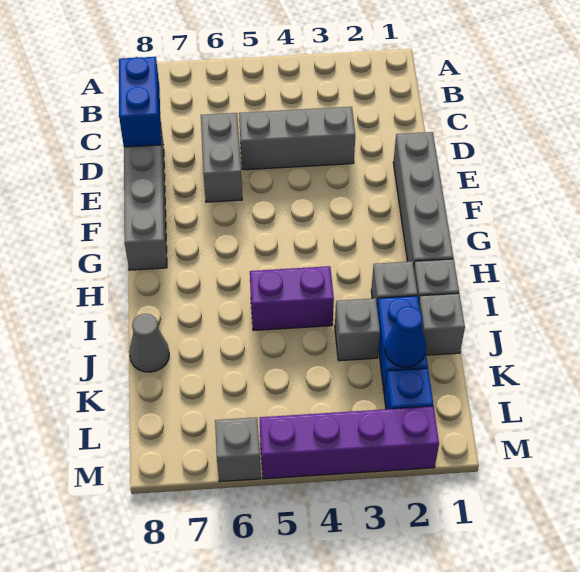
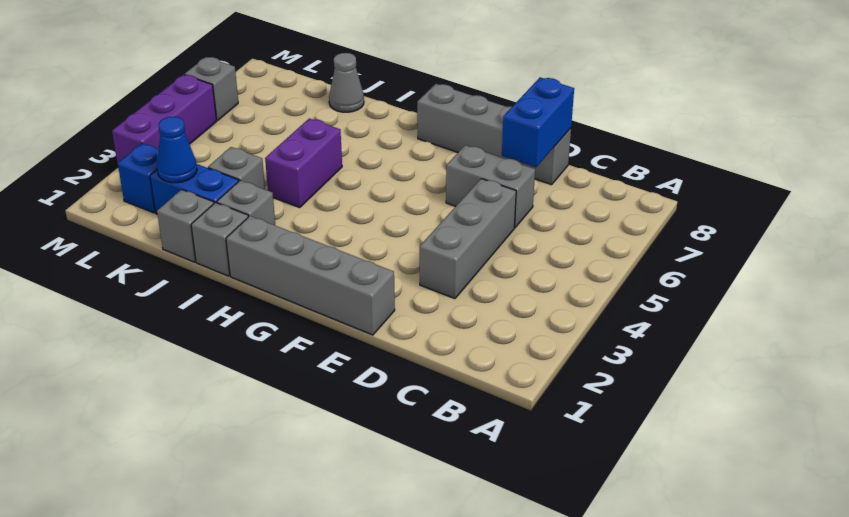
blue brick C8:D8 level 2 -> blue brick D7:D8 level 2
purple brick M2:M5 level 1 -> purple brick M3:M5 level 1

